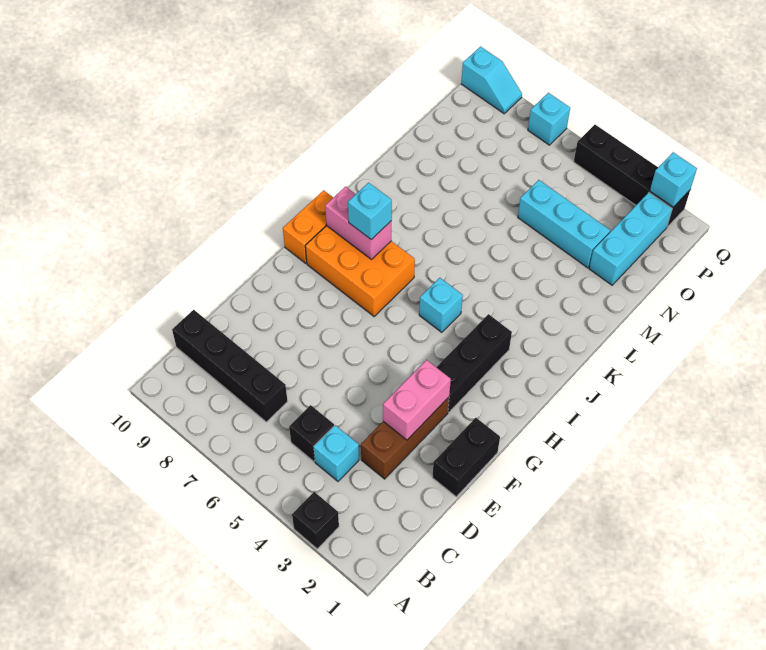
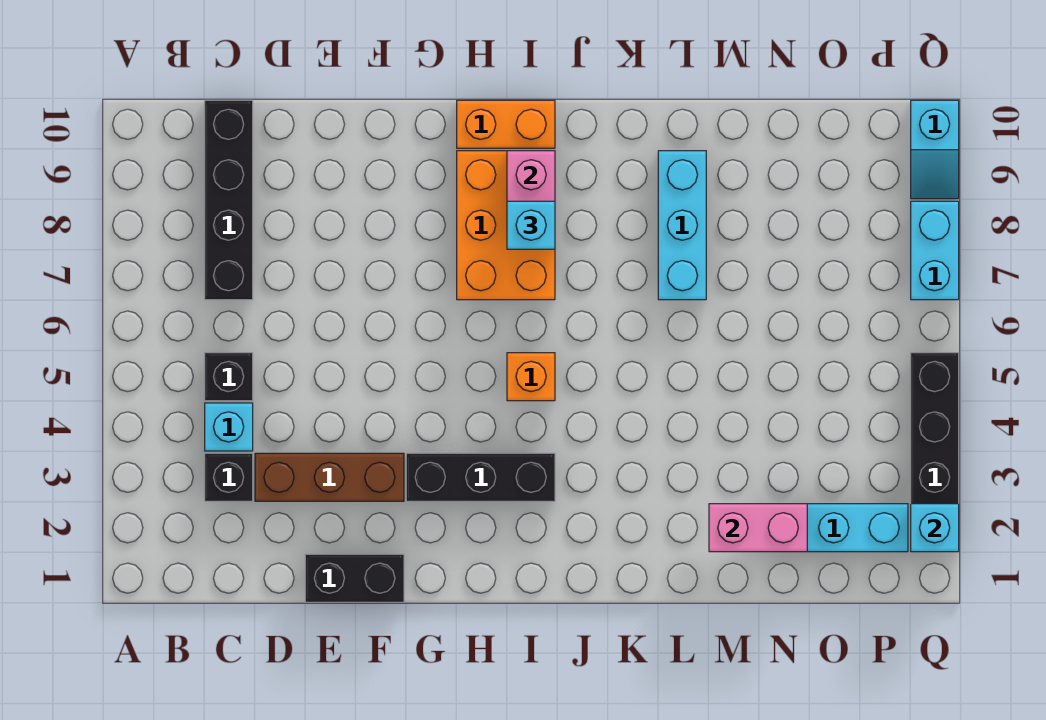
black brick A3 level 1 -> black brick C3 level 1
pink brick E3:F3 level 2 -> pink brick M2:N2 level 2
cyan brick I5 level 1 -> orange brick I5 level 1
cyan brick N3:N5 level 1 -> cyan brick L7:L9 level 1
cyan brick Q7 level 1 -> cyan brick Q7:Q8 level 1

